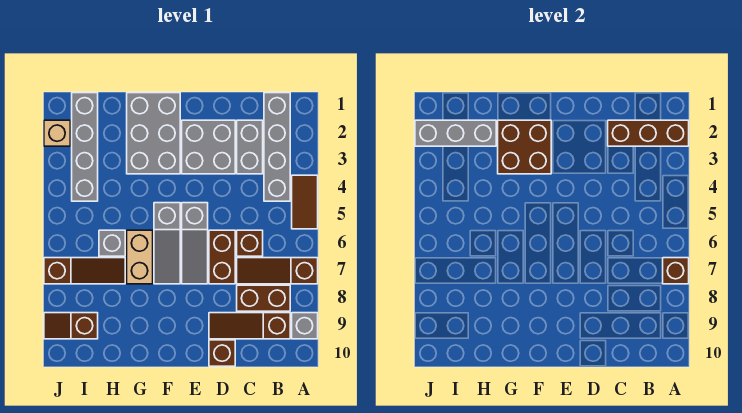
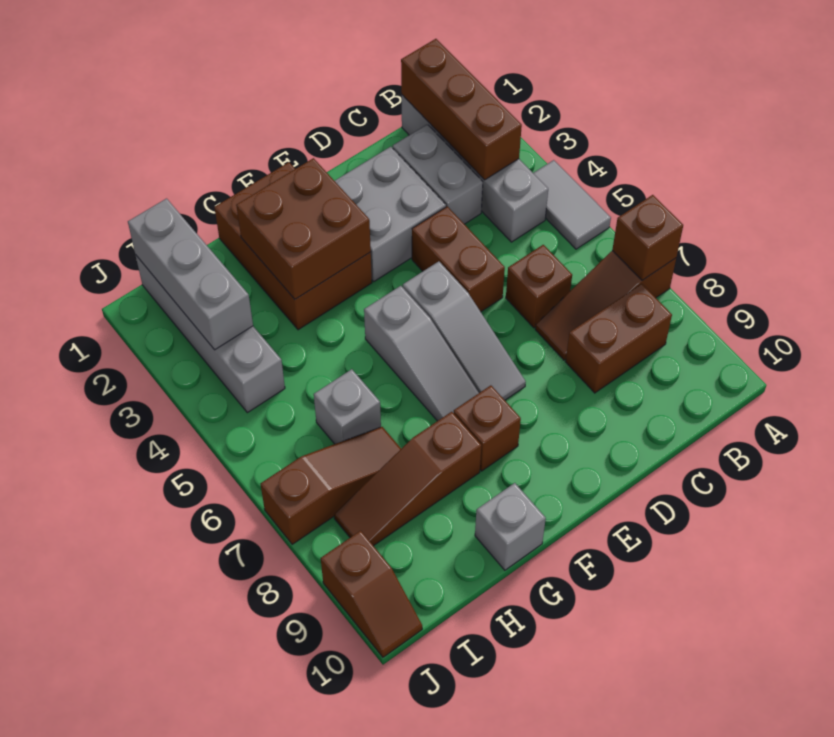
brown brick A2:C2 level 2 -> brown brick B1:B3 level 2
brown tile A4:A5 level 1 -> grey tile A4:A5 level 1
grey brick A9 level 1 -> grey brick G10 level 1
brown slope B9:D9 level 1 top B -> brown slope G8:I8 level 1 top G
brown brick D6:D7 level 1 -> brown brick D4:D5 level 1
brown brick D10 level 1 -> brown brick F8 level 1
grey brick F1:G3 level 1 -> brown brick F1:G3 level 1
tan brick G6:G7 level 1 -> none
grey brick H2:J2 level 2 -> grey brick I1:I3 level 2
brown slope I9:J9 level 1 top I -> brown slope J9:J10 level 1 top 9
tan brick J2 level 1 -> none

